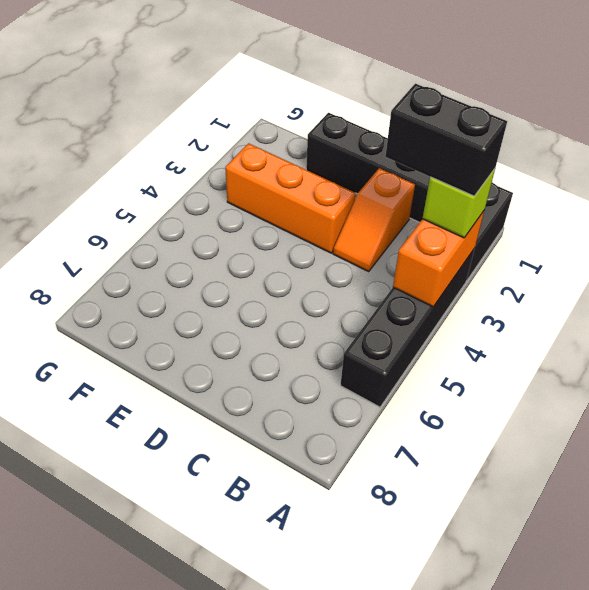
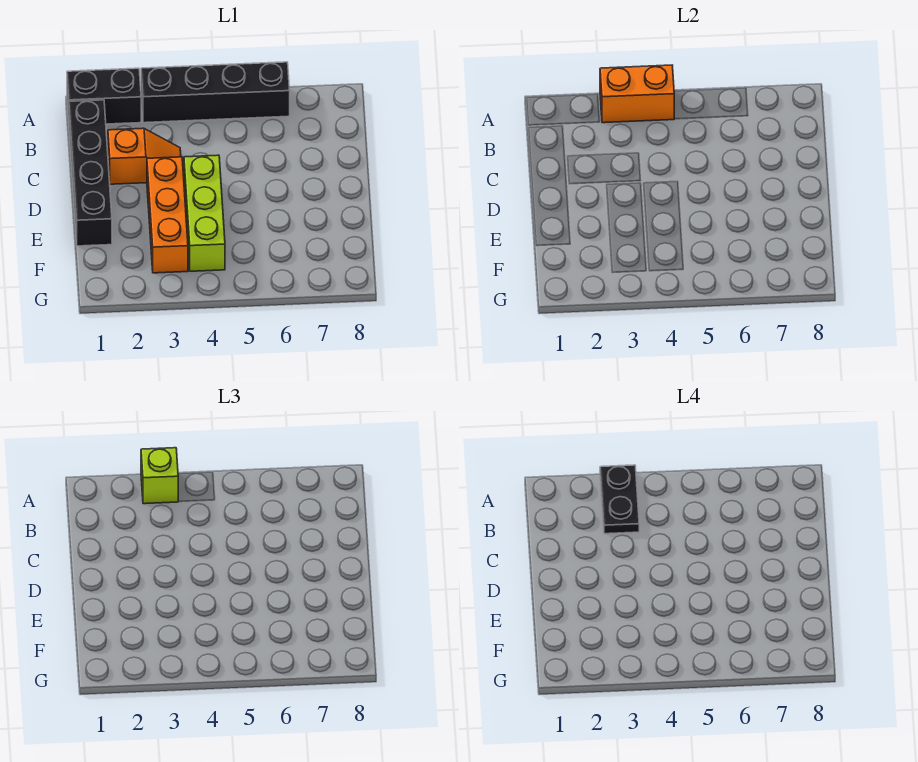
black brick A3:B3 level 4 -> black plate A3:B3 level 4
none -> lime brick D4:F4 level 1

